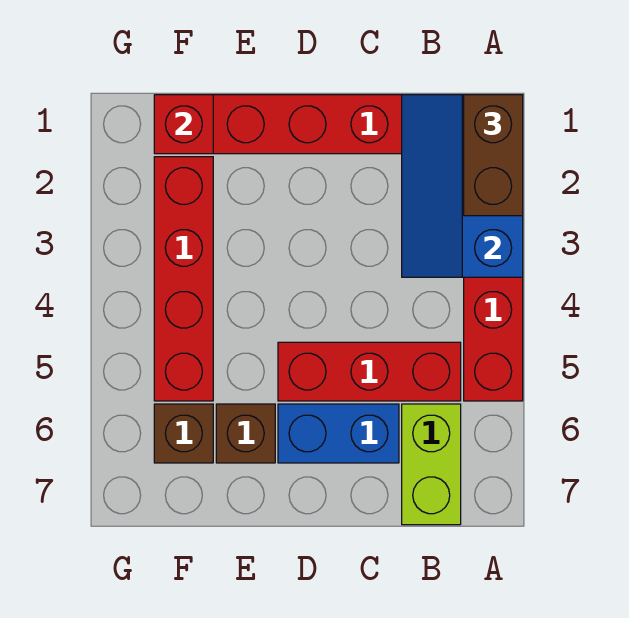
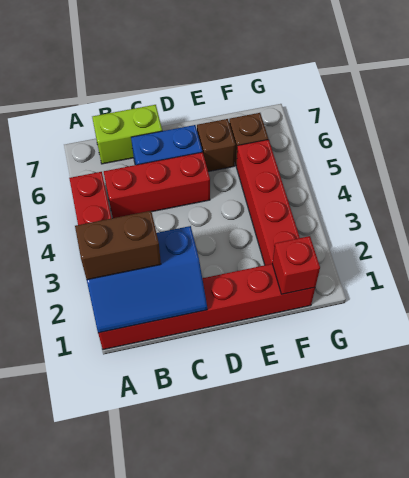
blue slope A1:B3 level 2 top A -> blue slope A1:C2 level 2 top 2
brown brick A1:A2 level 3 -> brown brick A2:B2 level 3
lime brick B6:B7 level 1 -> lime brick B7:C7 level 1

